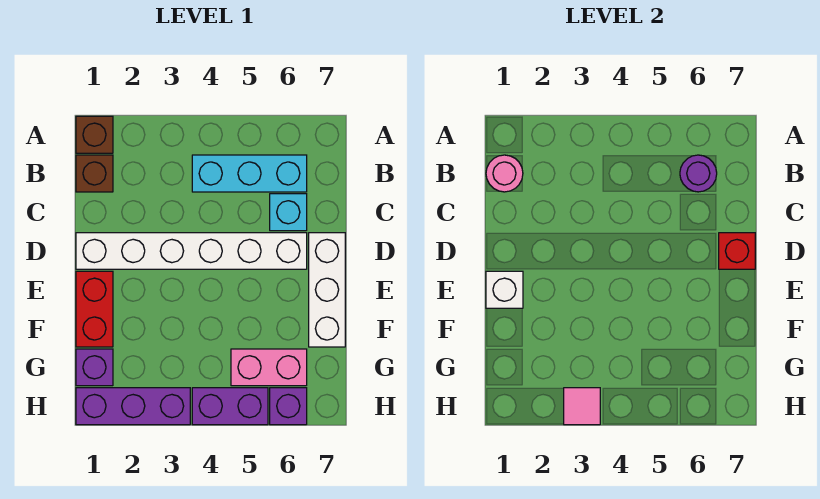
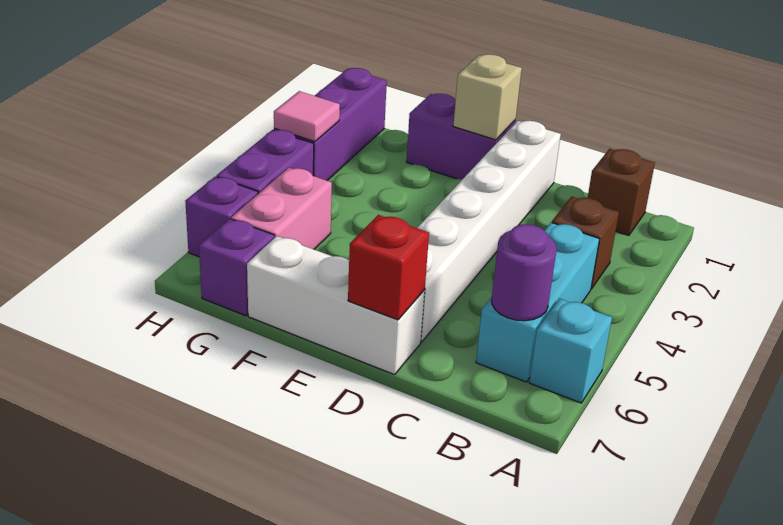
brown brick A1 level 1 -> brown brick B3 level 1
pink round brick B1 level 2 -> none
cyan brick C6 level 1 -> cyan brick A6 level 1
red brick E1:F1 level 1 -> purple brick E1:F1 level 1
white brick E1 level 2 -> tan brick E1 level 2
purple brick G1 level 1 -> purple brick G7 level 1

